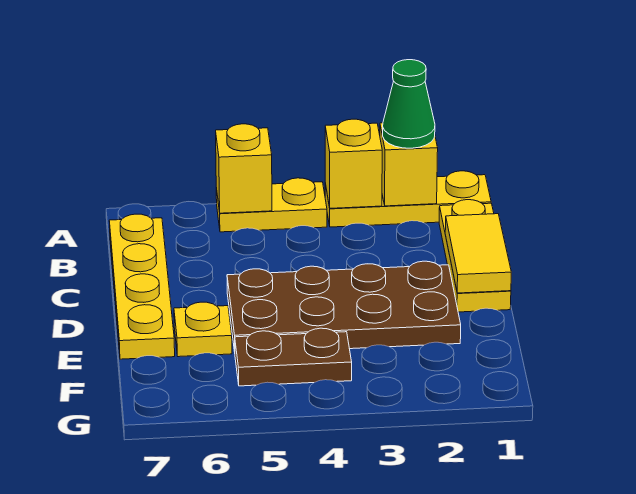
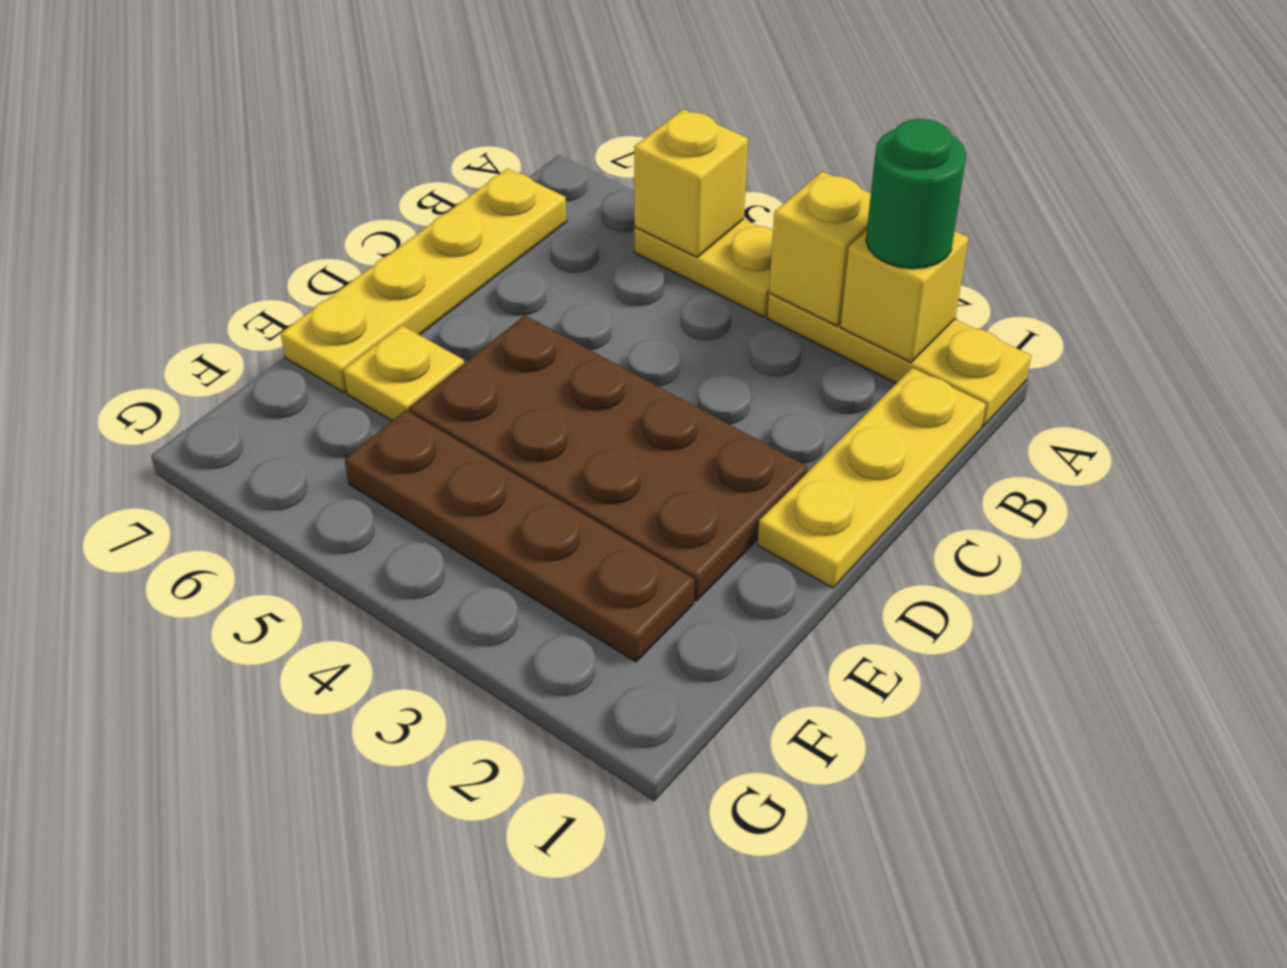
green cone A2 level 3 -> green round brick A2 level 3
yellow tile C1:D1 level 2 -> none
brown plate F4:F5 level 1 -> brown plate F2:F5 level 1

